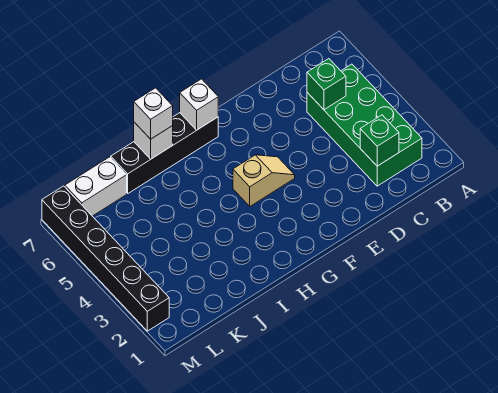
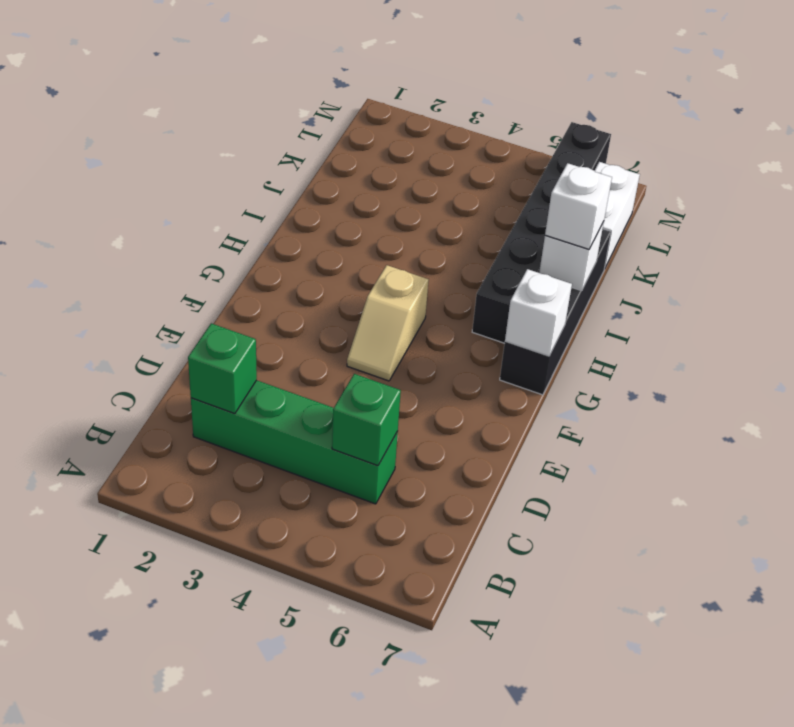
green brick B2:C5 level 1 -> green brick C2:C5 level 1
black brick M2:M7 level 1 -> black brick H6:M6 level 1

